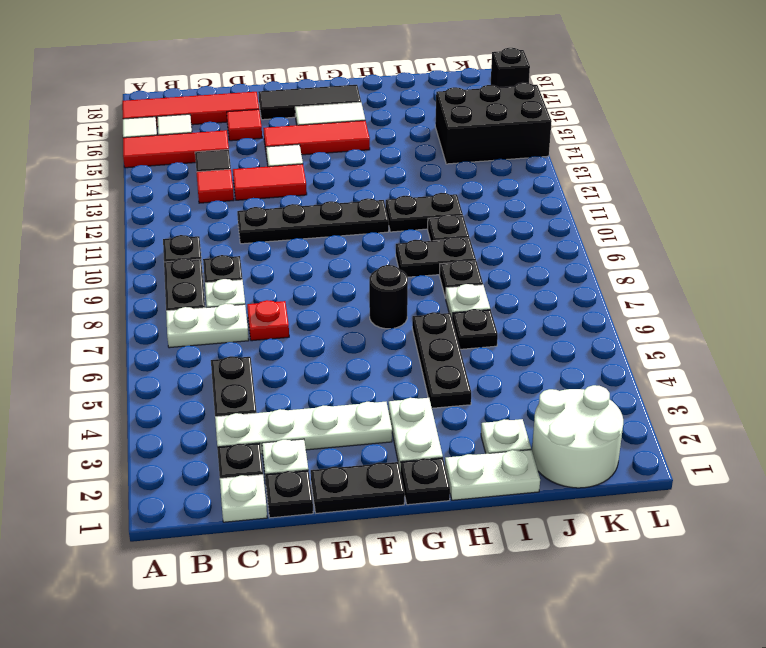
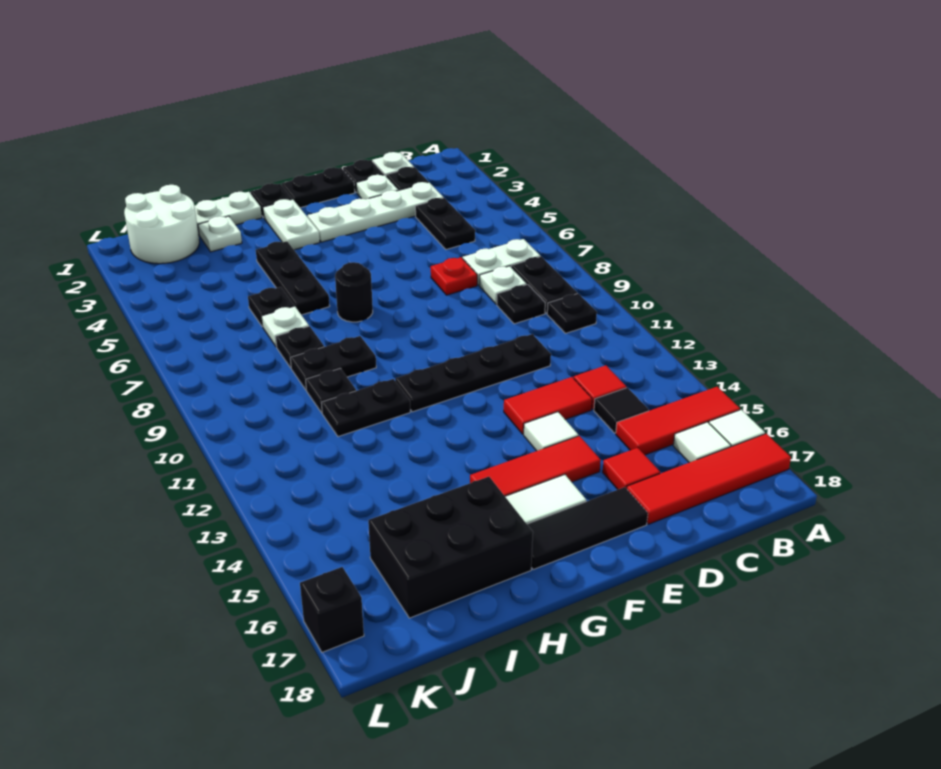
black brick J14:L15 level 1 -> black brick H16:J17 level 1

